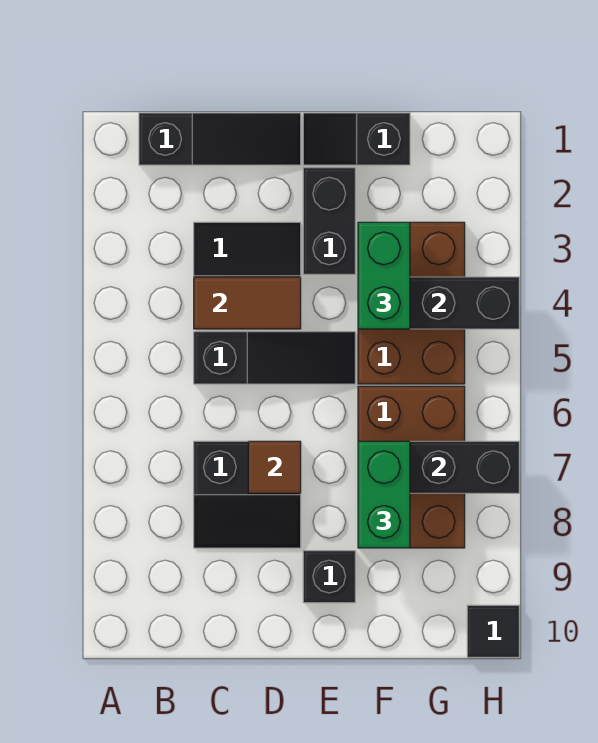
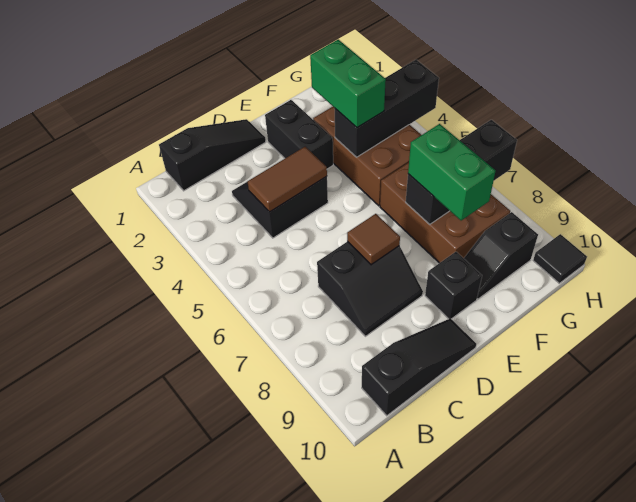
black slope C5:E5 level 1 top C -> black slope B10:D10 level 1 top B
black slope E1:F1 level 1 top F -> black slope F9:G9 level 1 top G

